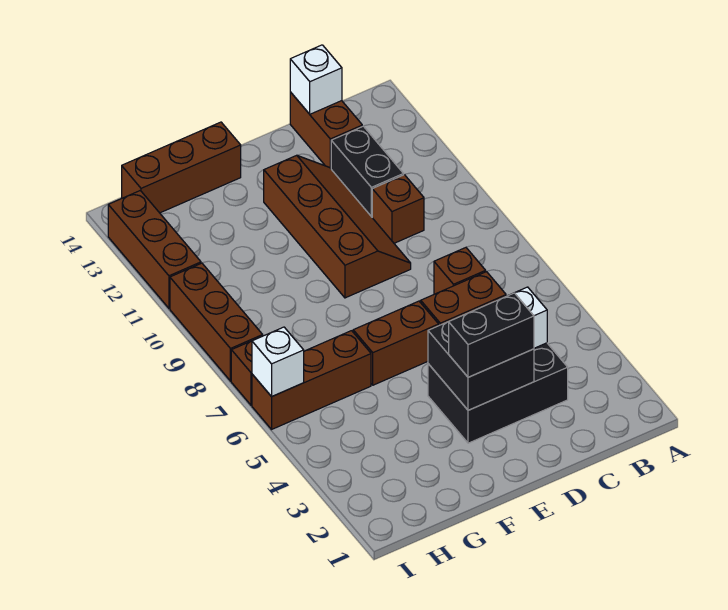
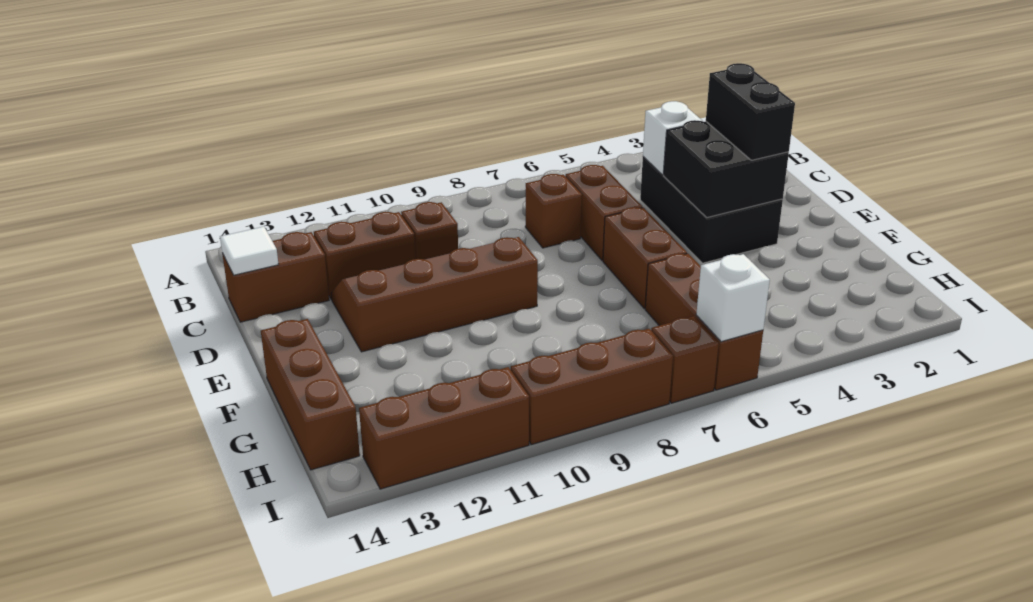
black brick C11:C12 level 1 -> brown brick C11:C12 level 1
white brick C14 level 2 -> white tile C14 level 2

